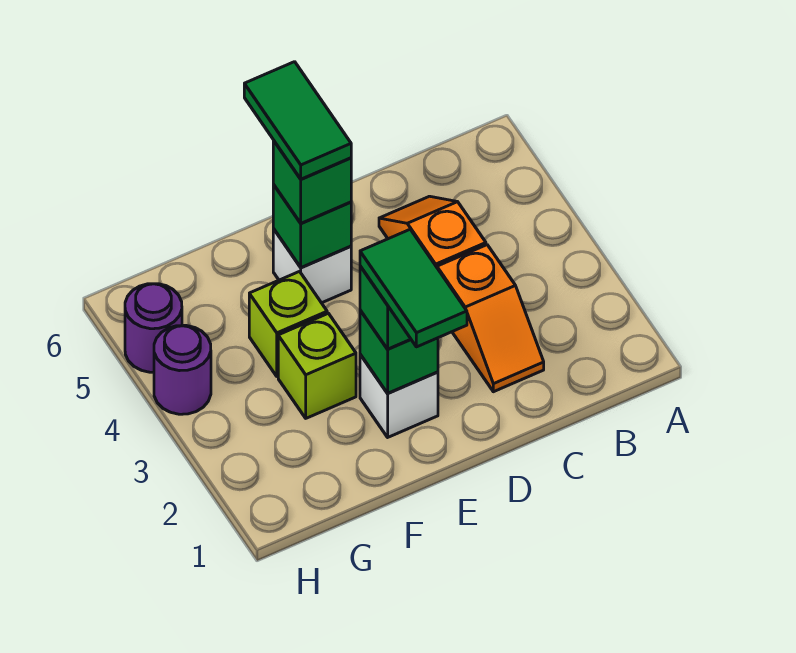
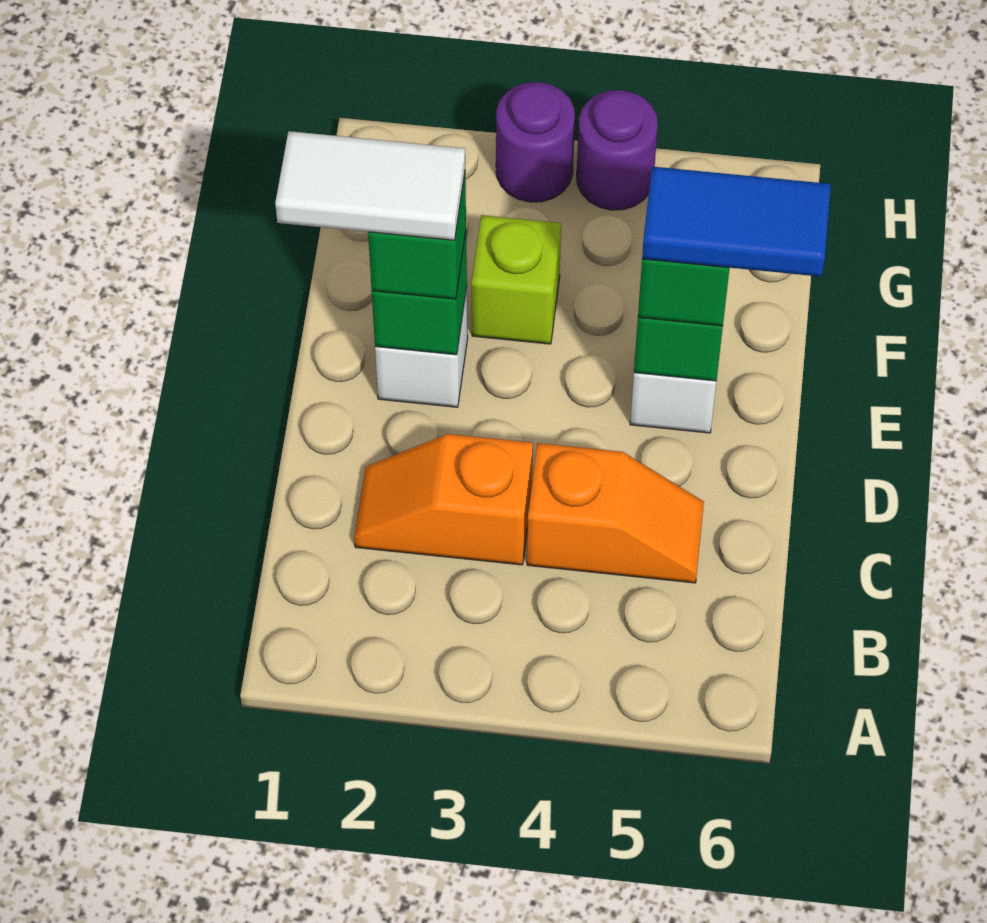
green tile E1:E2 level 4 -> white tile E1:E2 level 4
green tile E5:E6 level 4 -> blue tile E5:E6 level 4
lime brick F4 level 1 -> none
purple round brick H5 level 1 -> purple round brick H3 level 1

